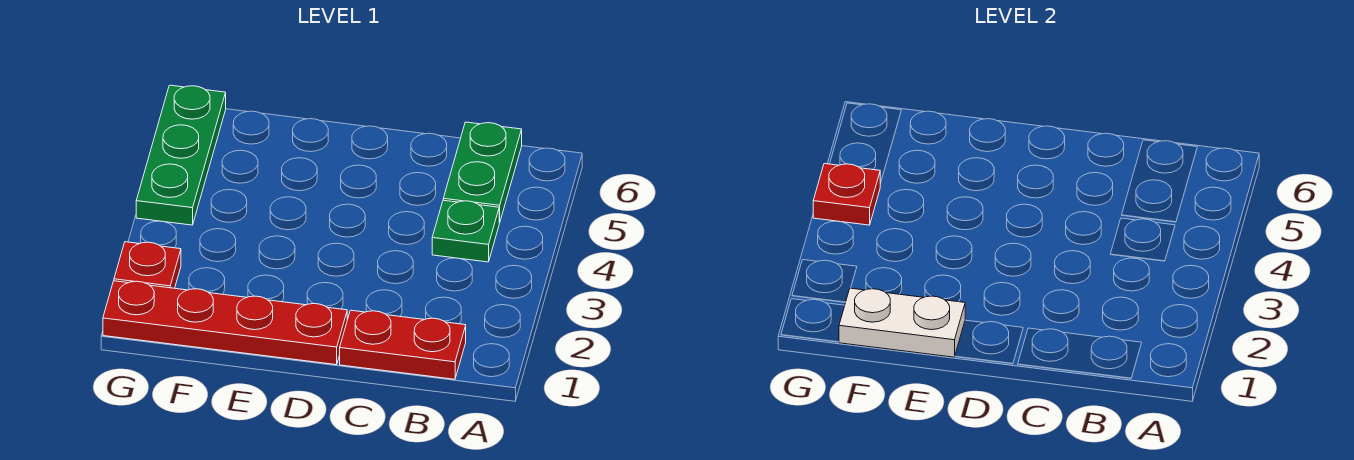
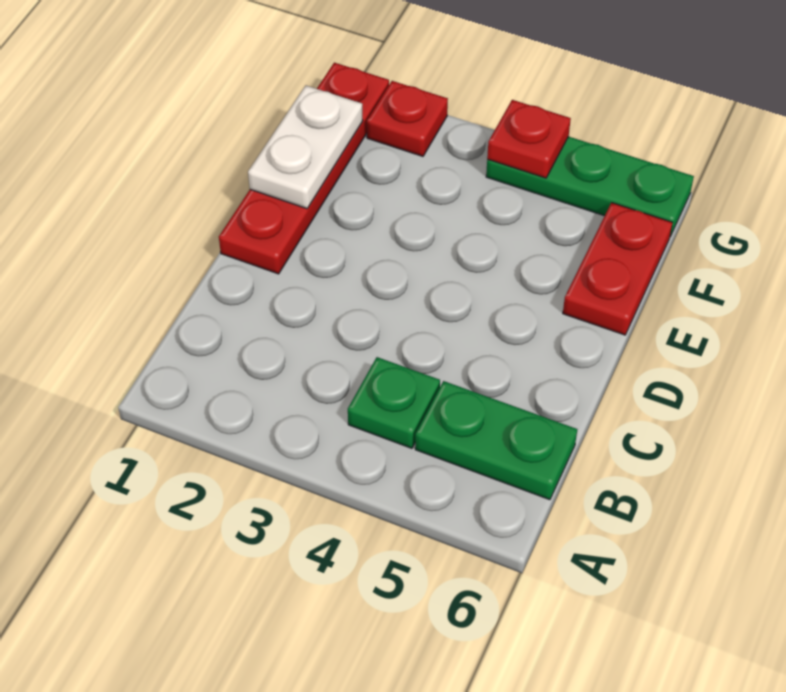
red plate B1:C1 level 1 -> red plate E6:F6 level 1

